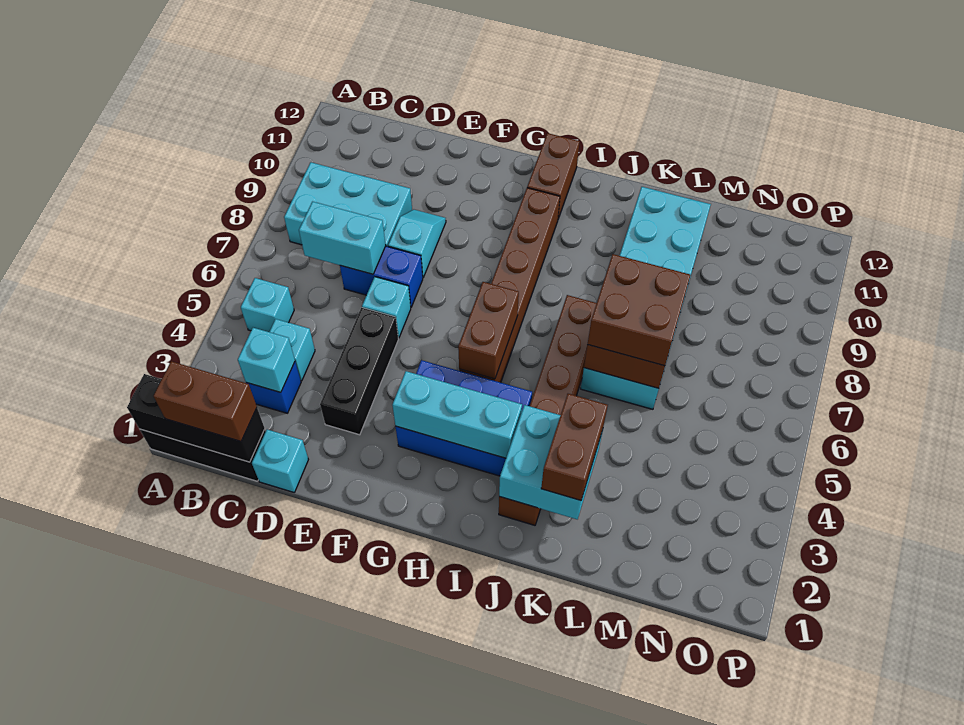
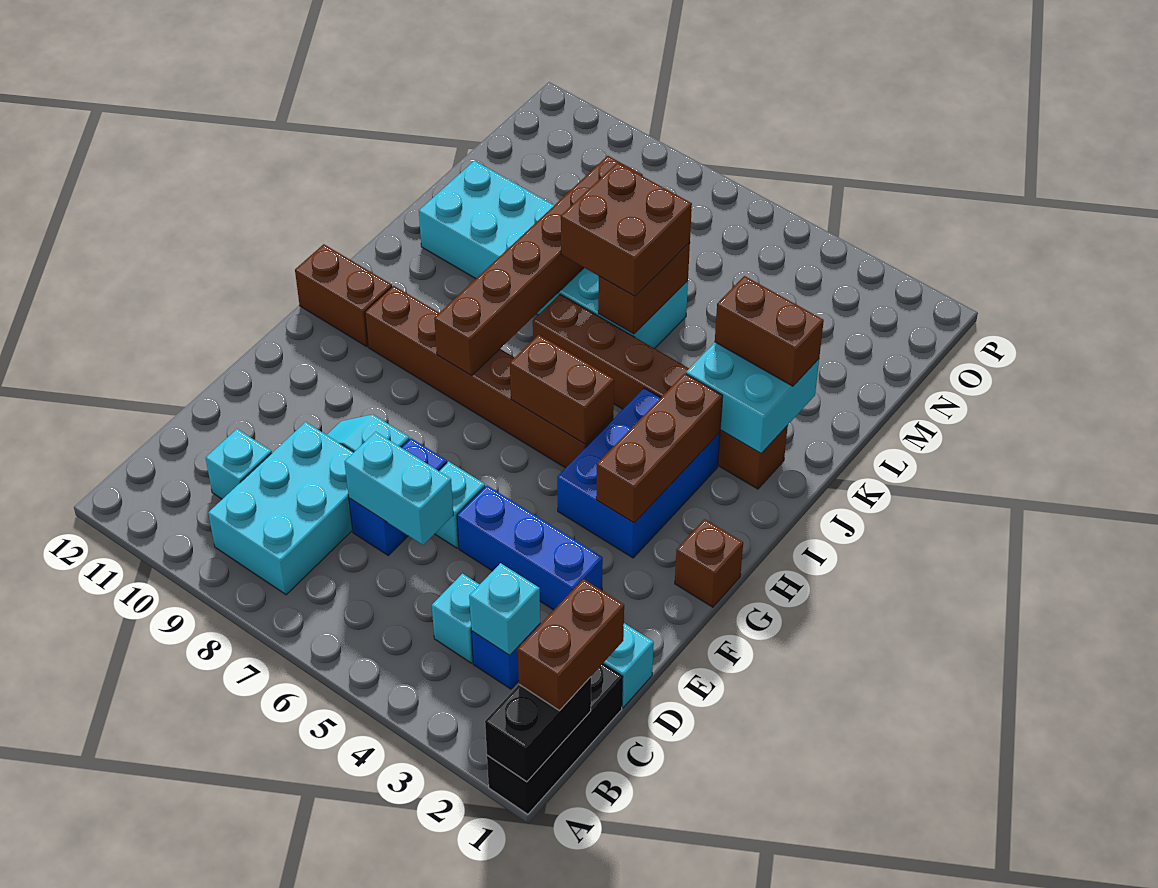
black brick A1:C1 level 2 -> black brick A1:B1 level 2
cyan brick B5 level 1 -> cyan brick C10 level 1
cyan brick C7:D7 level 2 -> cyan brick D6:D7 level 2
black brick E3:E5 level 1 -> blue brick E3:E5 level 1
none -> brown brick G1 level 1
cyan brick G3:I3 level 2 -> brown brick G3:I3 level 2
none -> brown brick H8:M8 level 2

